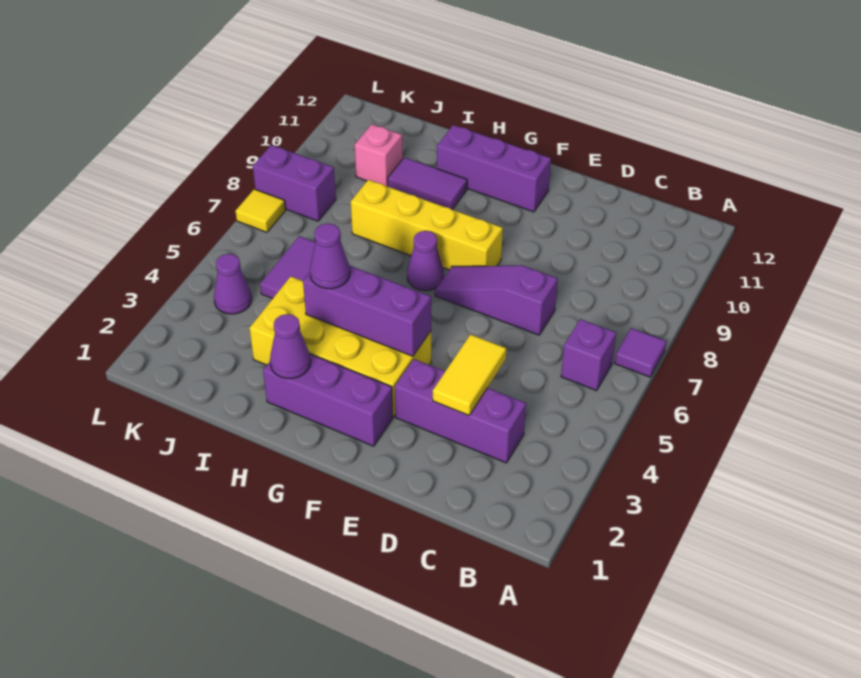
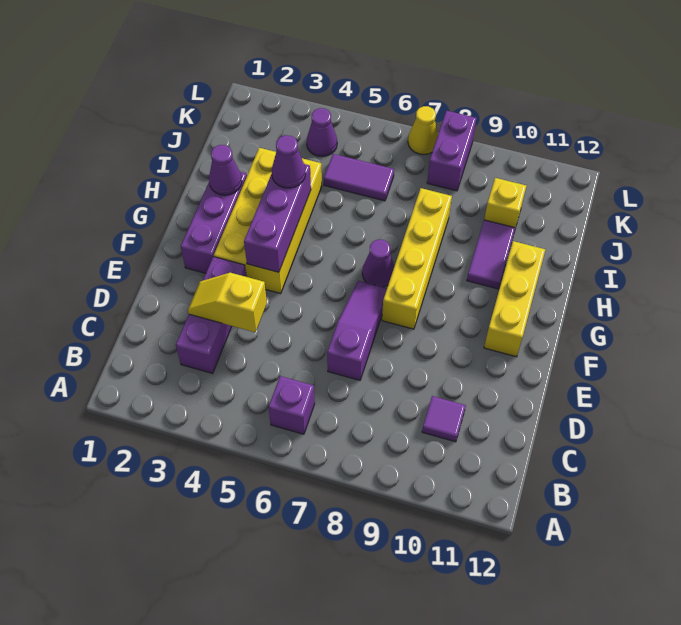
purple tile A7 level 1 -> purple tile C10 level 1
yellow tile D3:D4 level 2 -> yellow slope D3:D4 level 2 top 4
purple brick F11:H11 level 1 -> yellow brick F11:H11 level 1
pink brick J10 level 1 -> yellow brick J10 level 1
yellow tile L7 level 1 -> yellow cone L7 level 1

